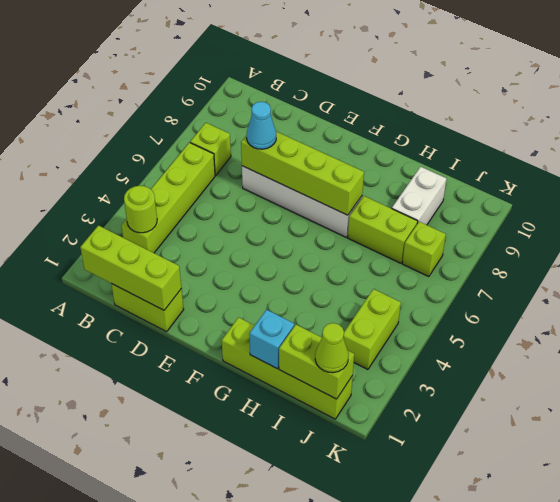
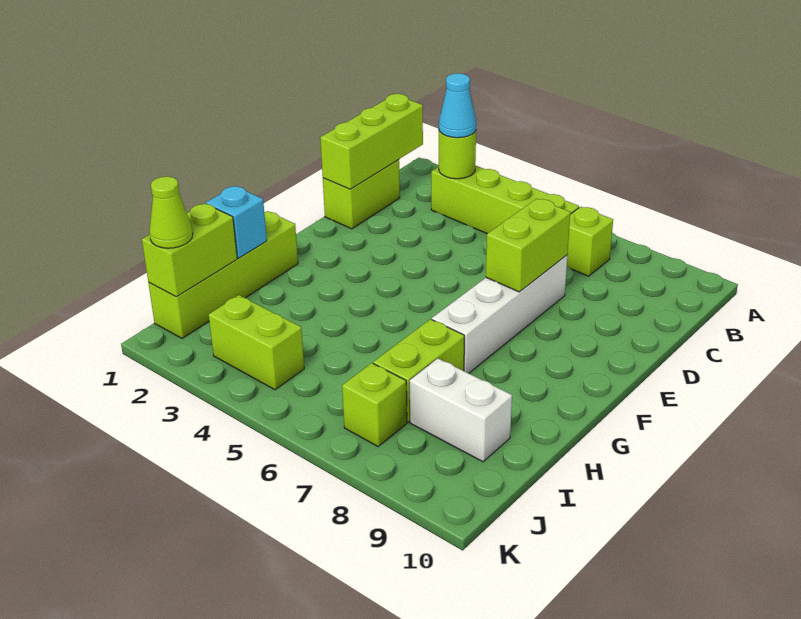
lime brick D7:G7 level 2 -> lime brick D7:E7 level 2
cyan cone D7 level 3 -> cyan cone B3 level 3

